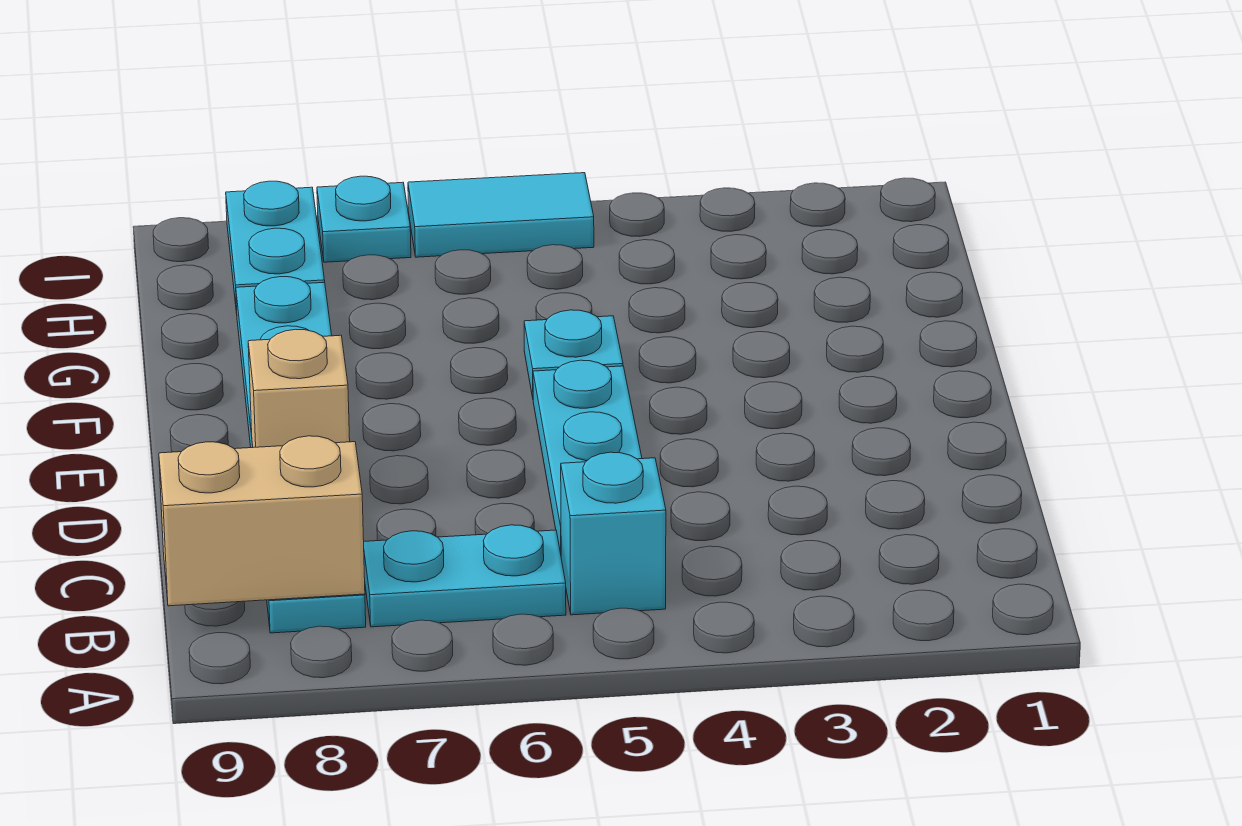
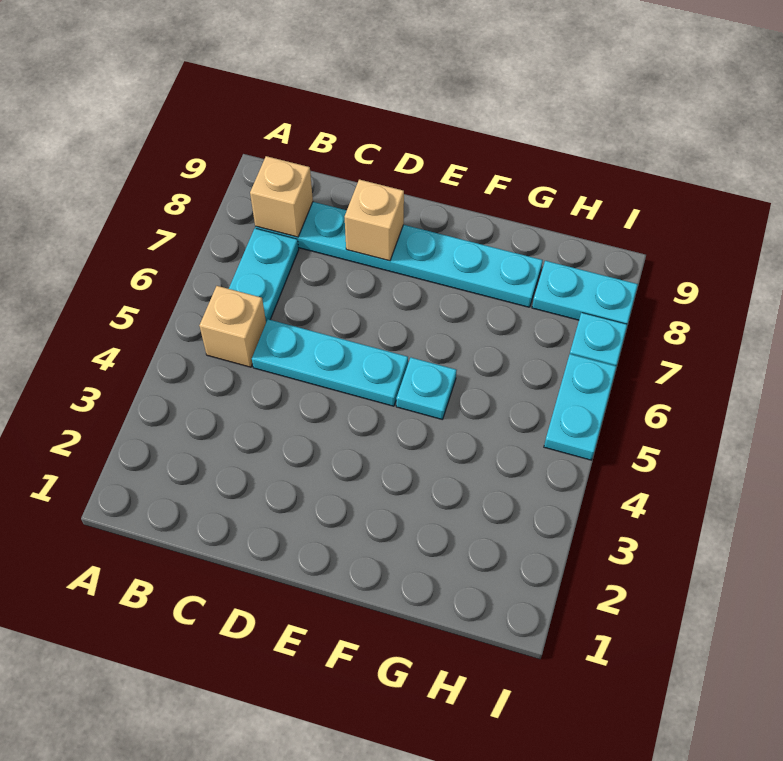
cyan brick B5 level 1 -> tan brick B5 level 1
tan brick B8:B9 level 2 -> tan brick B8 level 2
cyan tile I5:I6 level 1 -> cyan plate I5:I6 level 1

